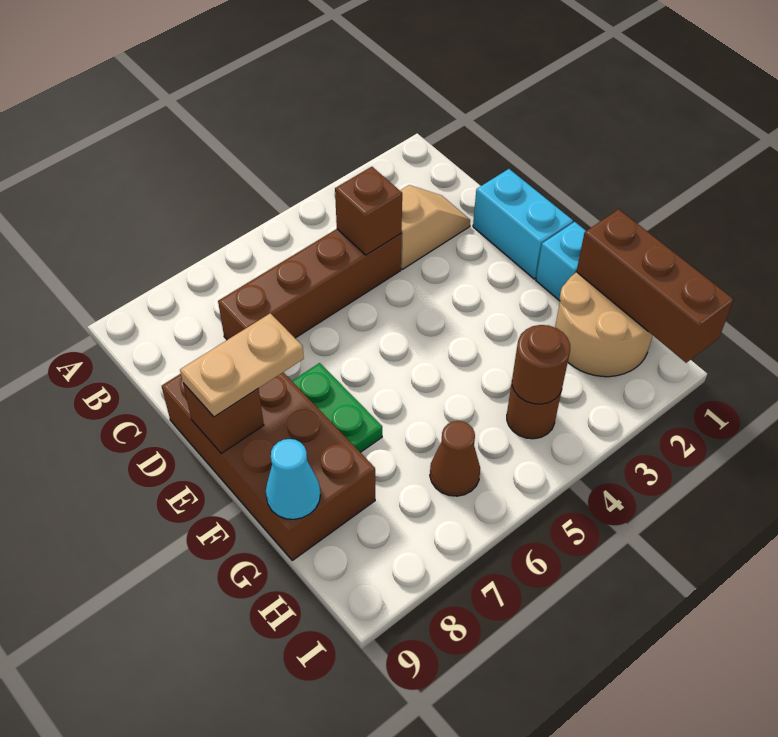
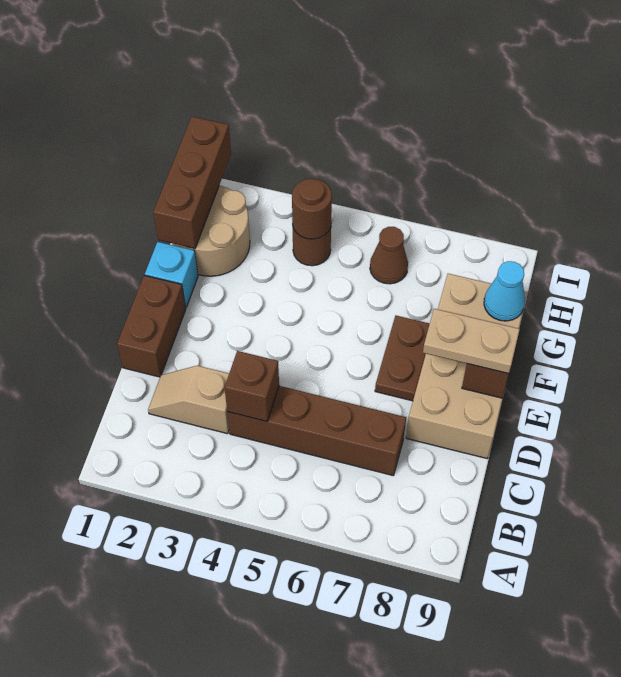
cyan brick D1:E1 level 1 -> brown brick D1:E1 level 1
brown brick D8:G9 level 1 -> tan brick D8:G9 level 1
green plate E7:F7 level 1 -> brown plate E7:F7 level 1

